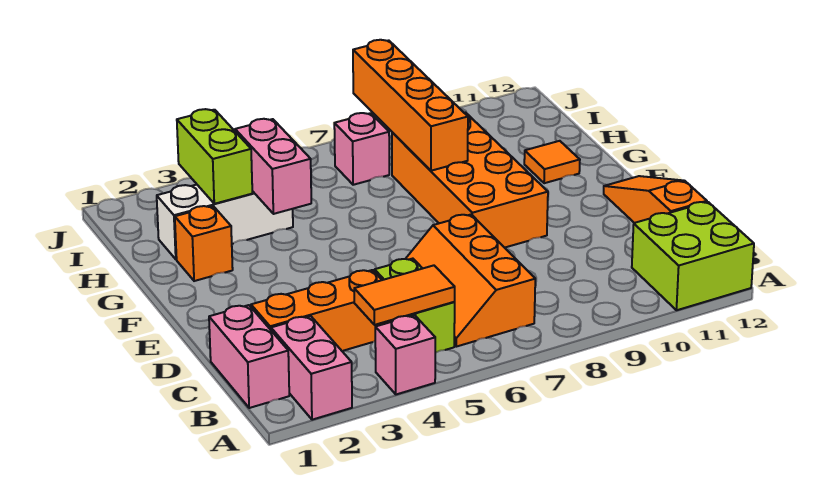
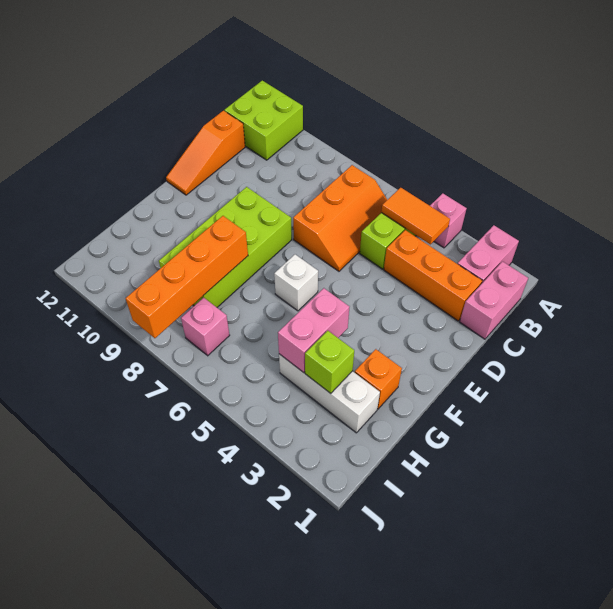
orange brick E8:H9 level 1 -> lime brick E8:H9 level 1
none -> white brick F6 level 1
orange tile G11 level 1 -> none
lime brick H3:I3 level 2 -> lime brick H3 level 2

